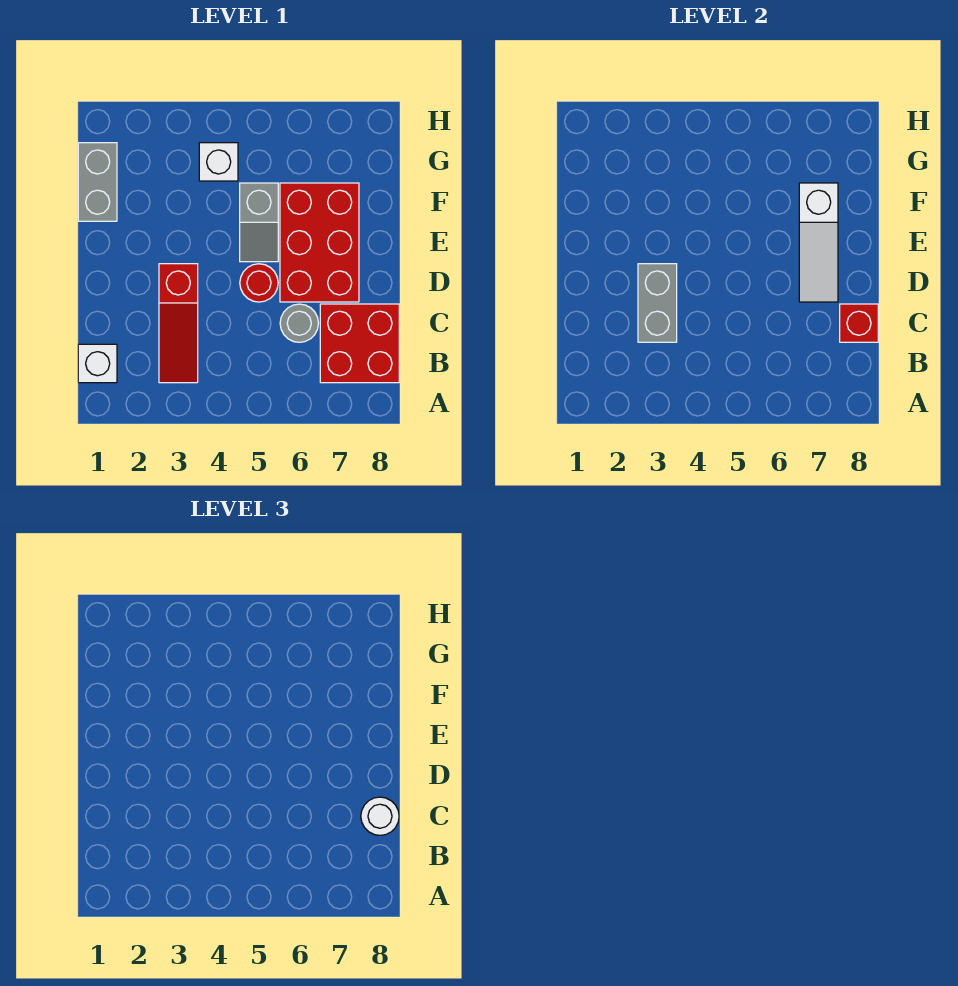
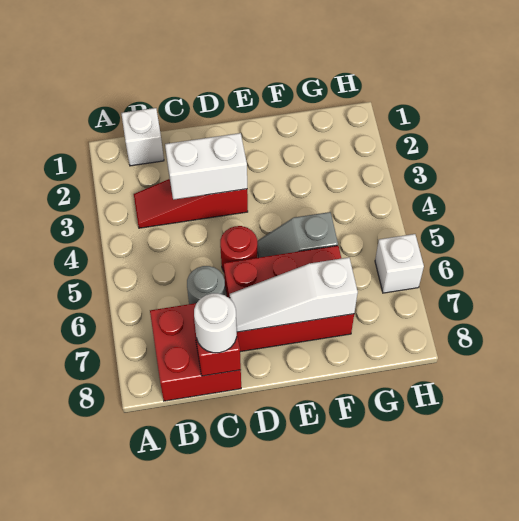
grey brick C3:D3 level 2 -> white brick C3:D3 level 2
grey brick F1:G1 level 1 -> none
white brick G4 level 1 -> white brick H6 level 1

